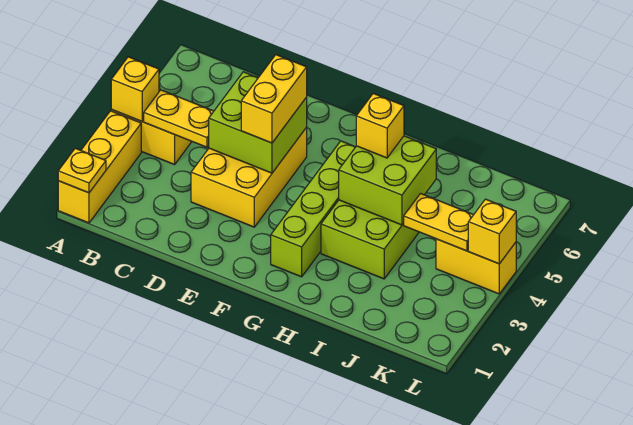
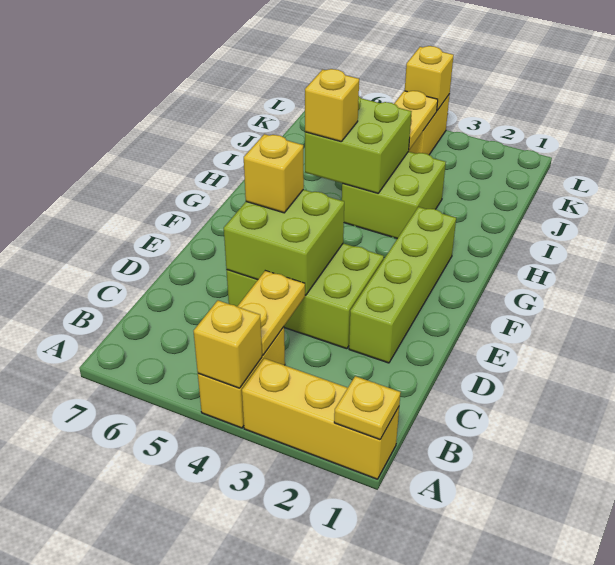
yellow brick D3:E5 level 1 -> lime brick D3:E5 level 1
yellow brick E4:E5 level 3 -> yellow brick E5 level 3
lime brick G2:G5 level 1 -> lime brick D2:G2 level 1

